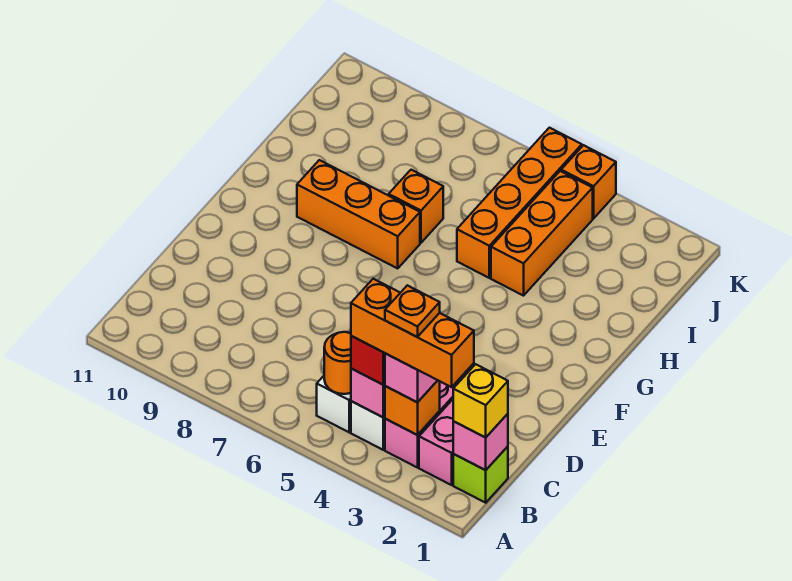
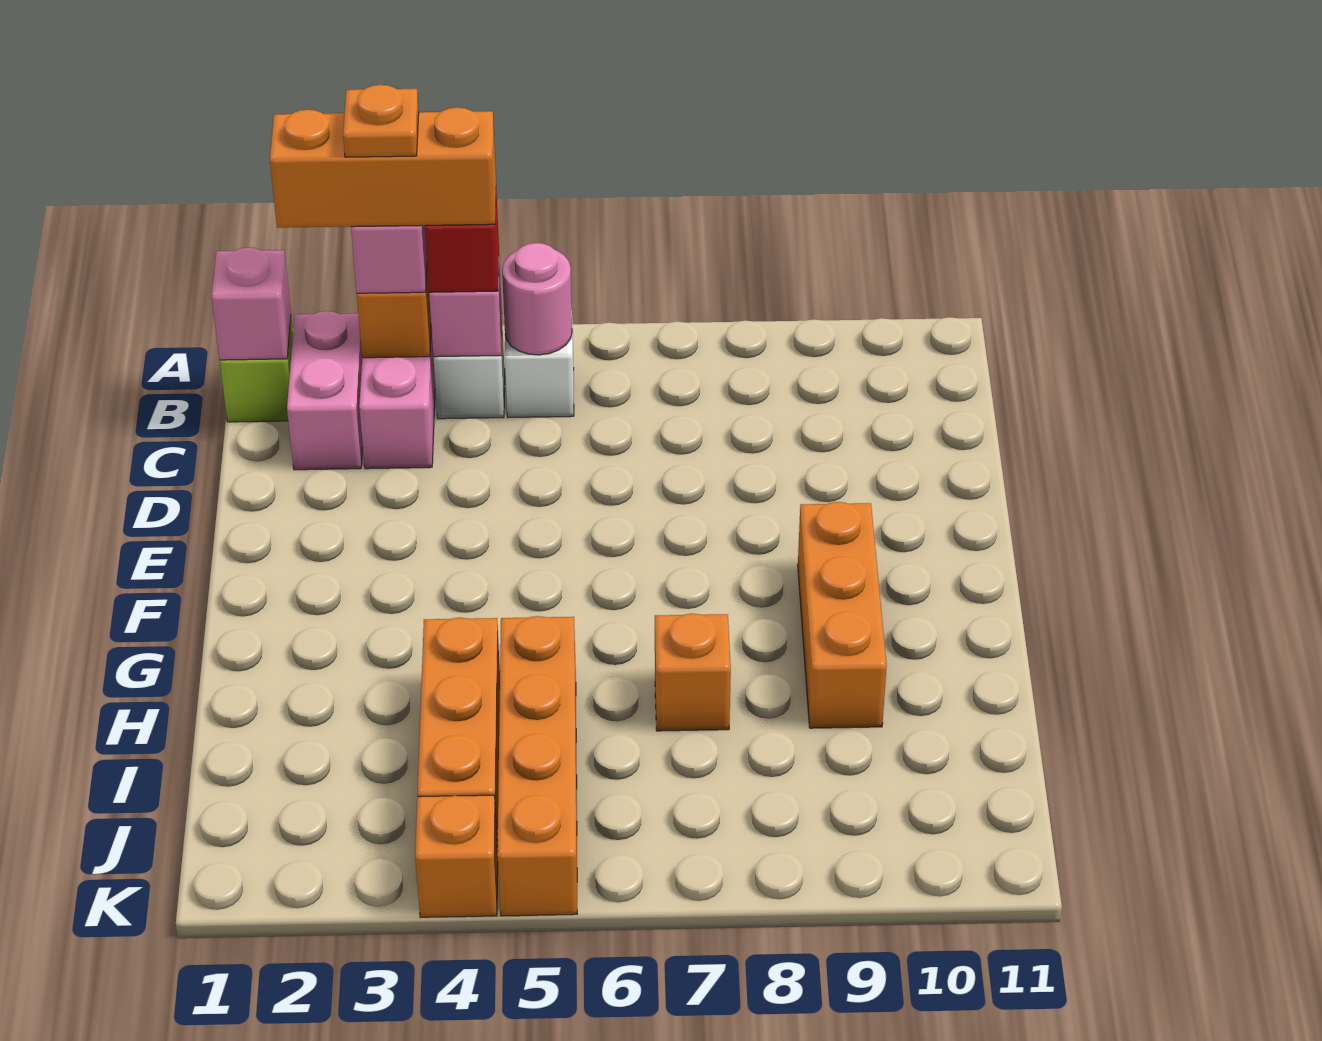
yellow brick B1 level 3 -> none
orange round brick B5 level 2 -> pink round brick B5 level 2
orange brick G7:G9 level 1 -> orange brick F9:H9 level 1

